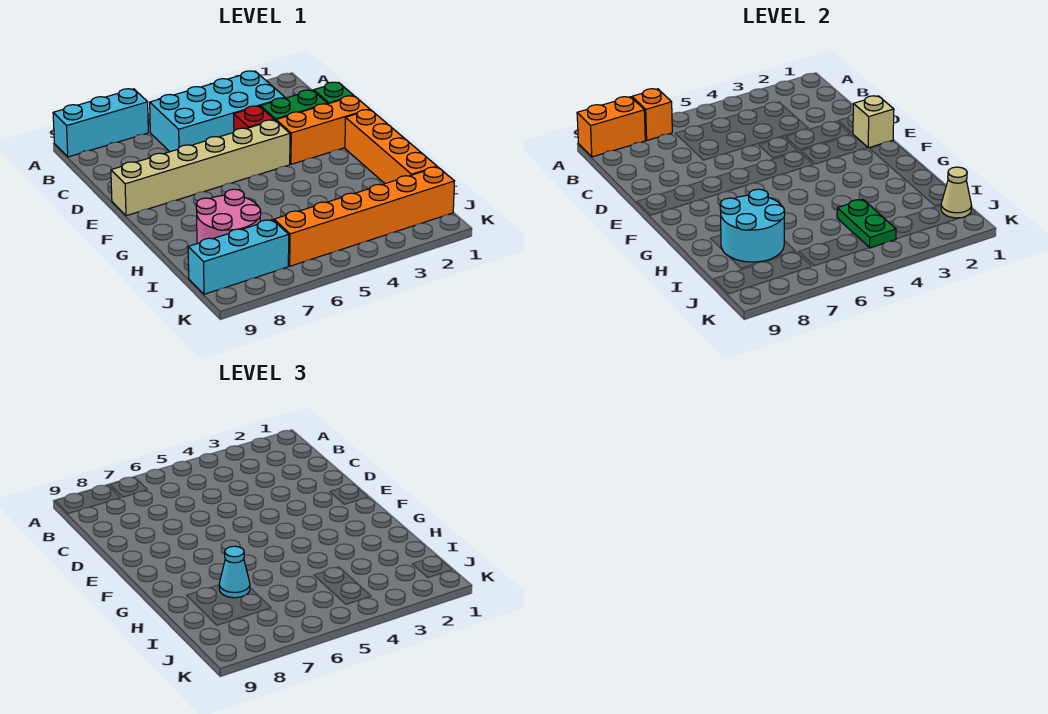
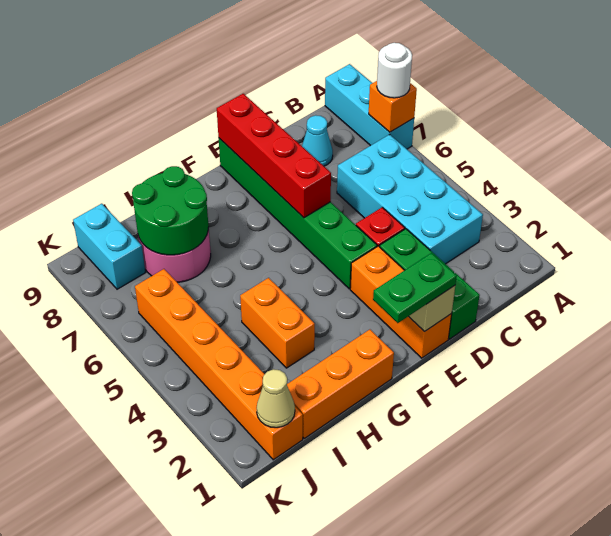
none -> white round brick A7 level 3
orange brick A8:A9 level 2 -> orange brick H3:H4 level 1
tan brick E4:E9 level 1 -> green brick E4:E9 level 1
none -> red brick E6:E9 level 2
orange brick F1:I1 level 1 -> orange brick G1:I1 level 1
cyan round brick H7:I8 level 2 -> green round brick H7:I8 level 2
cyan cone H7 level 3 -> cyan cone C8 level 1
green plate I4:J4 level 2 -> green plate E1:F1 level 3
cyan brick J7:J9 level 1 -> cyan brick J8:J9 level 1

